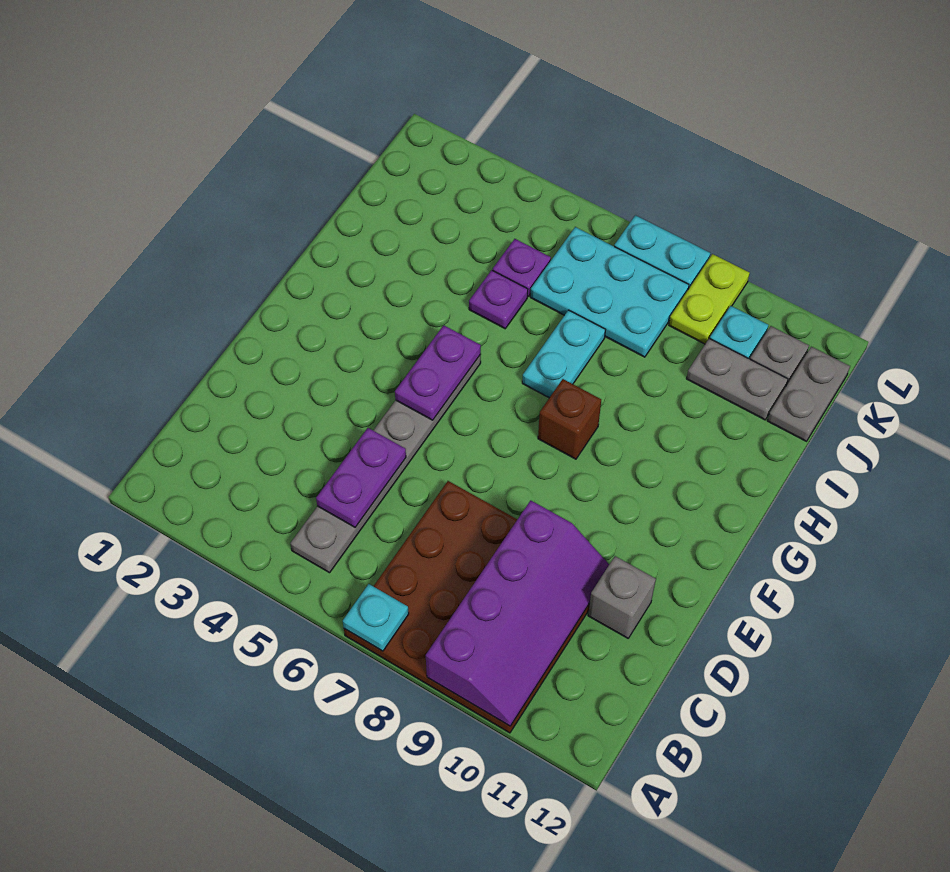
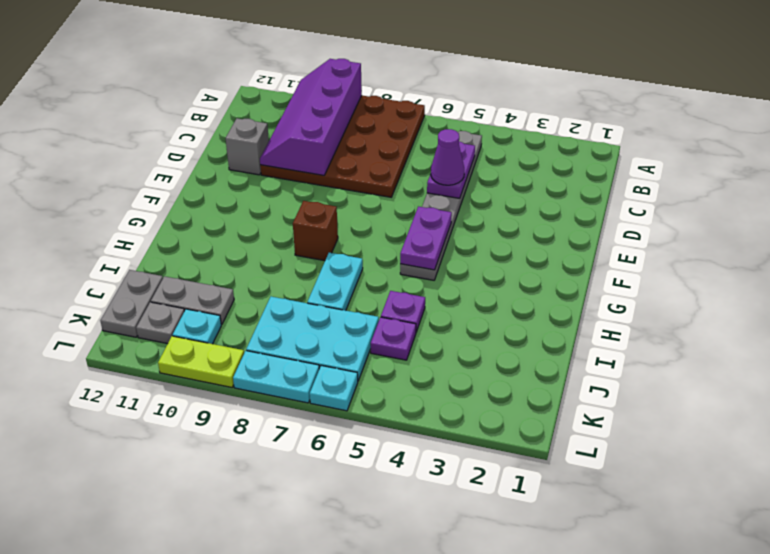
cyan plate A7 level 2 -> cyan plate L6 level 1
none -> purple cone D5 level 3
lime plate K9:L9 level 1 -> lime plate L9:L10 level 1

